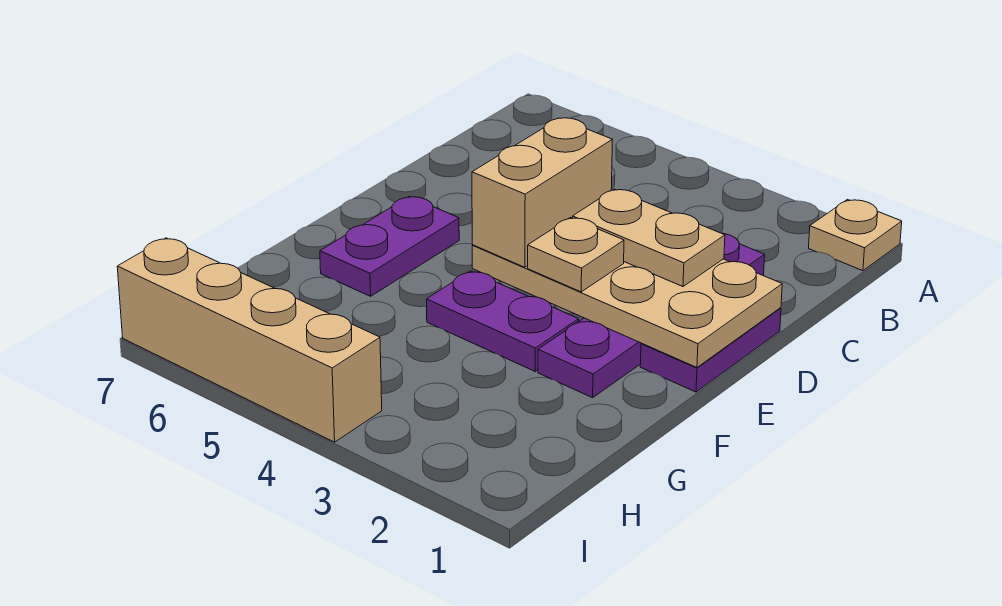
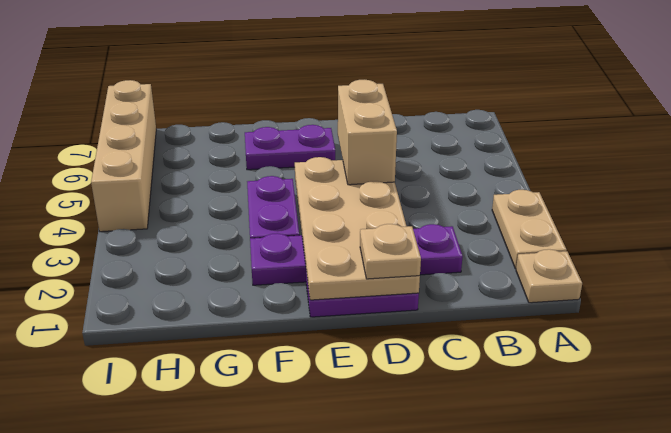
tan plate D2:D3 level 3 -> tan plate A2:A3 level 1
tan brick D4:E4 level 3 -> tan brick D4:D5 level 3
tan plate E3 level 3 -> tan plate D1 level 3

